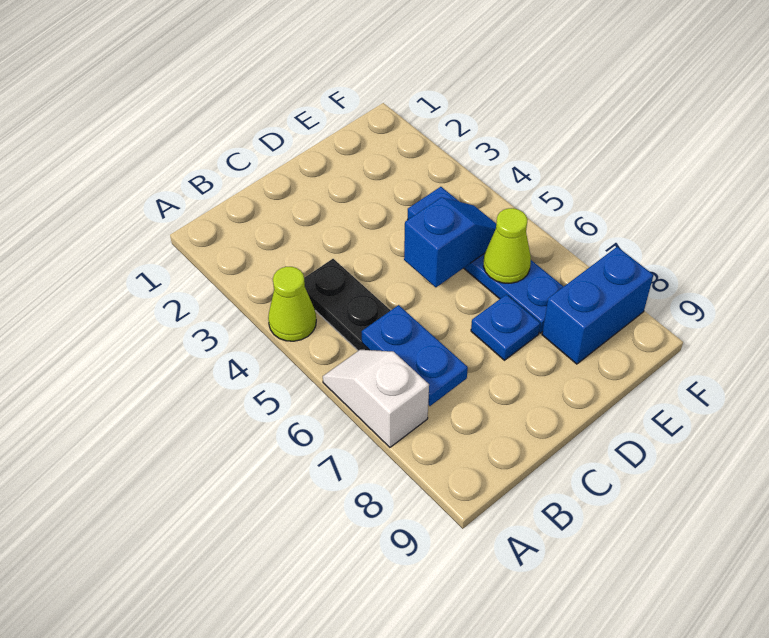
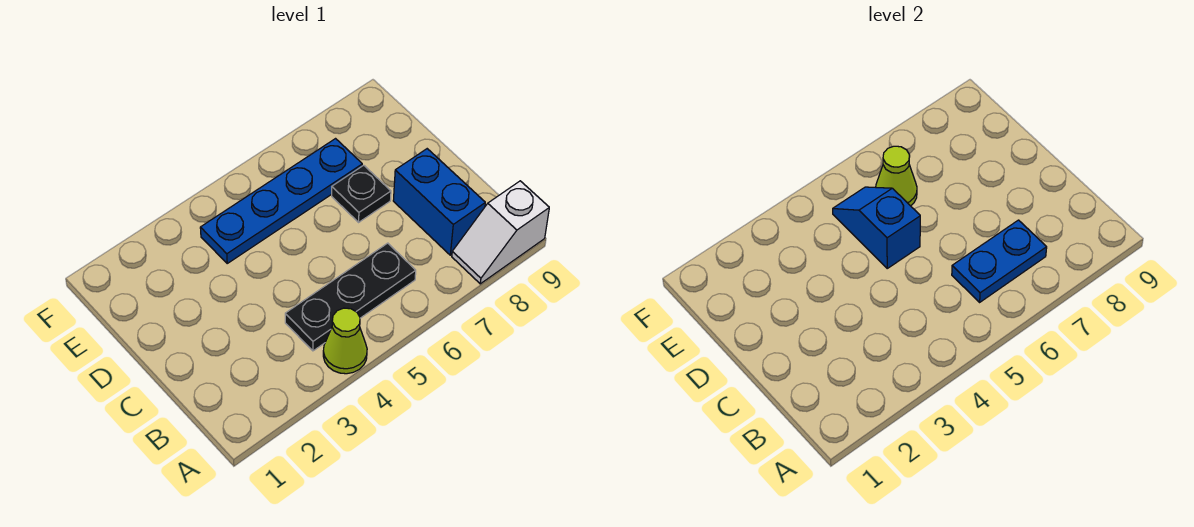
white slope A6:A7 level 1 top 7 -> white slope A8:A9 level 1 top 9
blue plate D7 level 1 -> black plate D7 level 1
blue brick E8:F8 level 1 -> blue brick B8:C8 level 1

